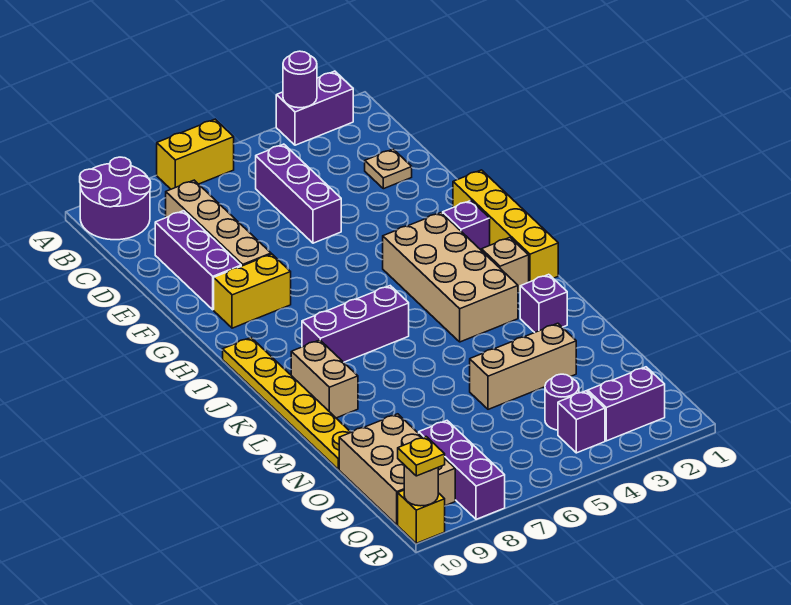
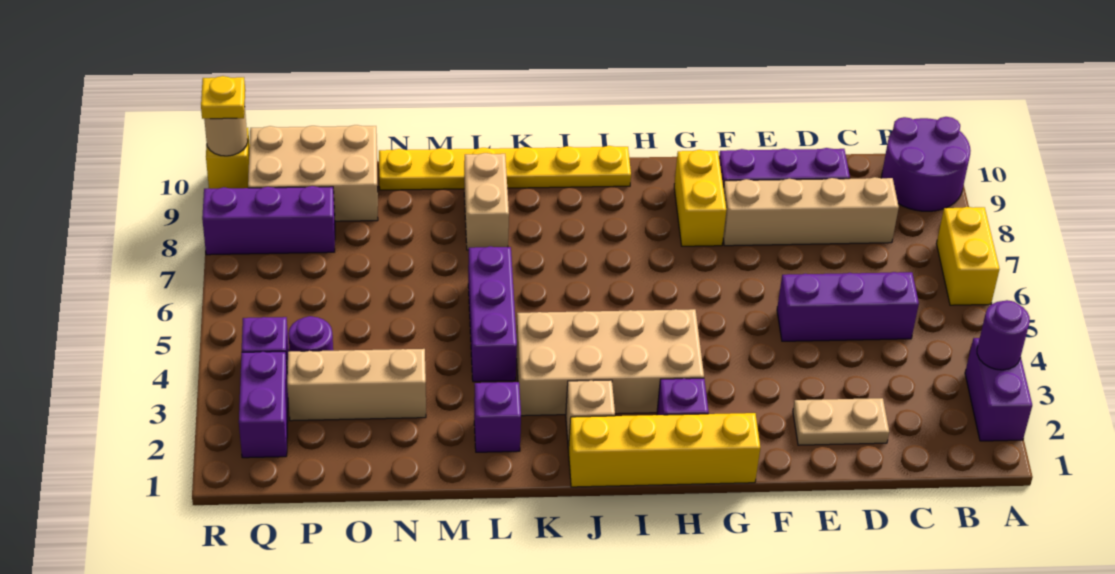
tan plate D2 level 1 -> tan plate D2:E2 level 1
purple brick J6:J8 level 1 -> purple brick L4:L6 level 1
tan brick K9:L9 level 1 -> tan brick L8:L9 level 1
tan brick N3:N5 level 1 -> tan brick N3:P3 level 1

